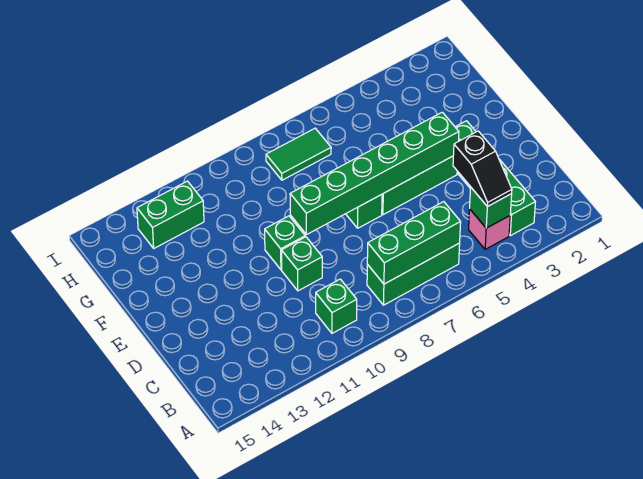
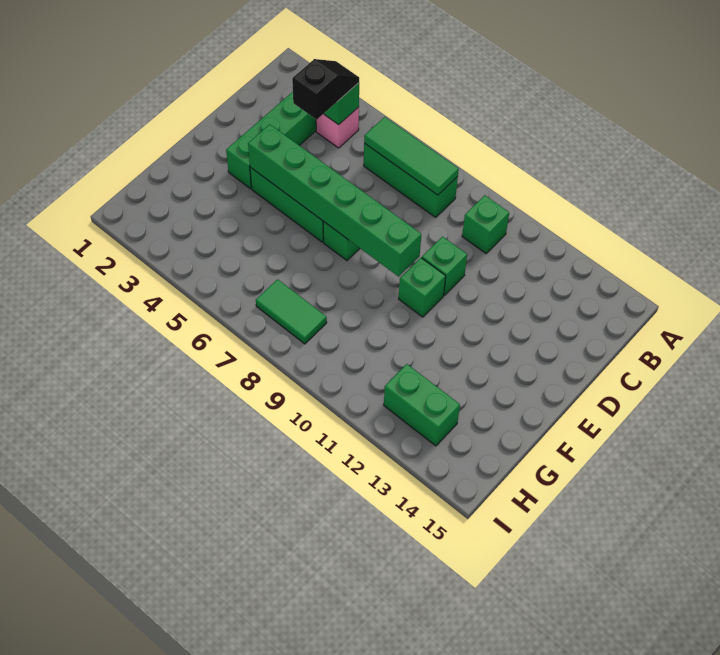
green brick B6:B8 level 2 -> green tile B6:B8 level 2

